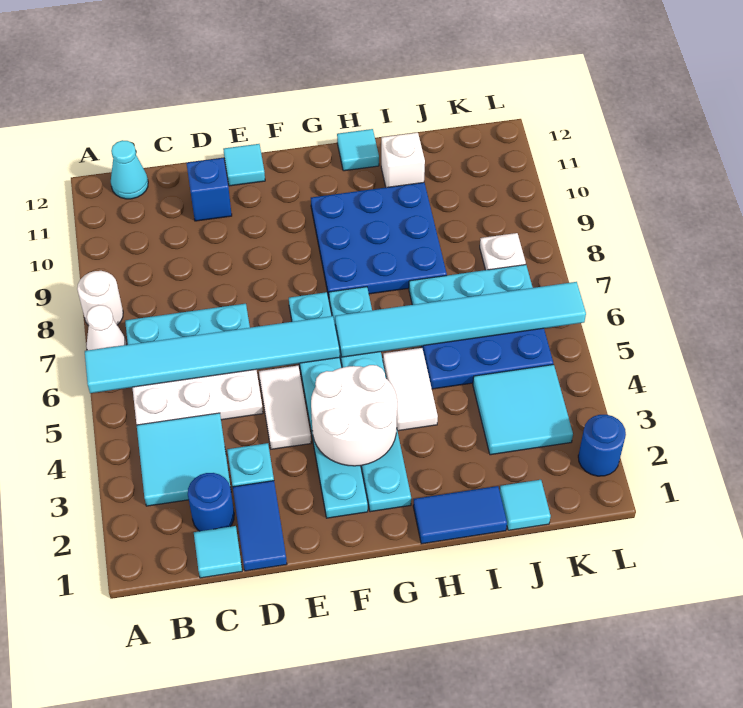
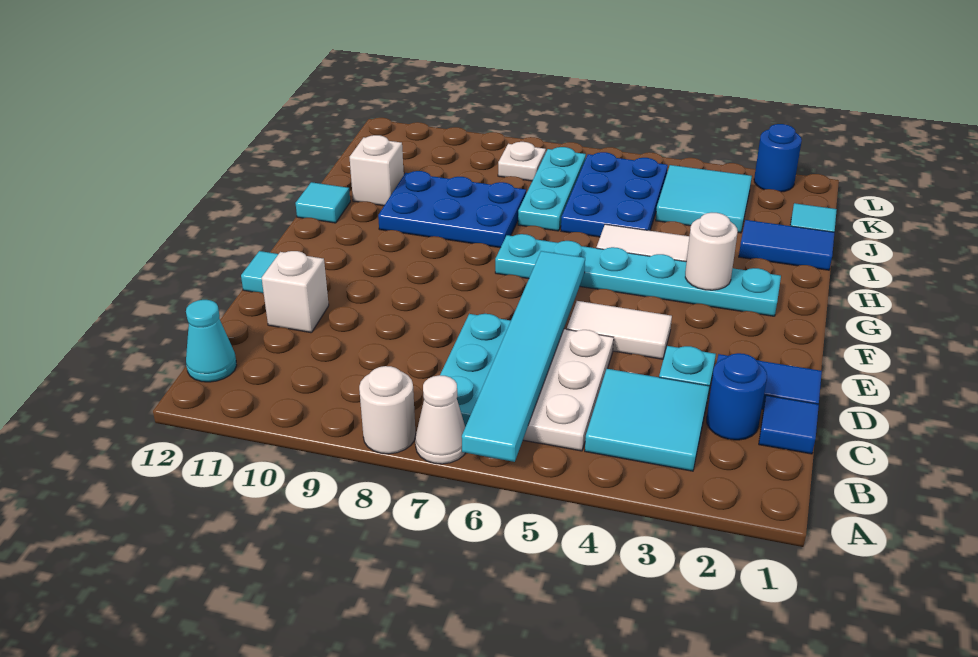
cyan tile C1 level 1 -> blue tile C1 level 1
blue brick D11 level 1 -> white brick D11 level 1
cyan plate F2:F7 level 1 -> none
white round brick F3:G4 level 2 -> white round brick G3 level 2
cyan tile G6:L6 level 2 -> none
blue plate G8:I10 level 1 -> blue plate H8:I10 level 1
blue tile H1:I1 level 1 -> blue tile I1:I2 level 1

